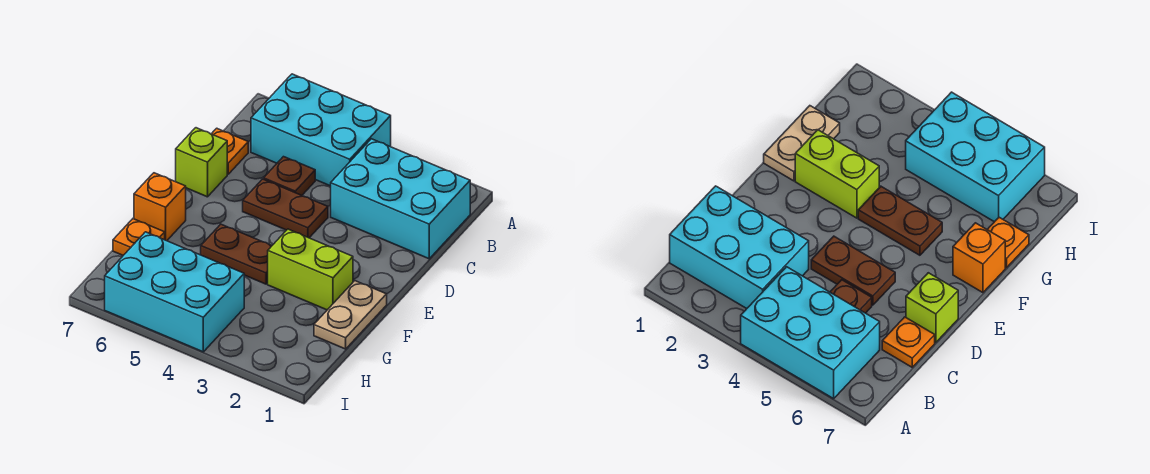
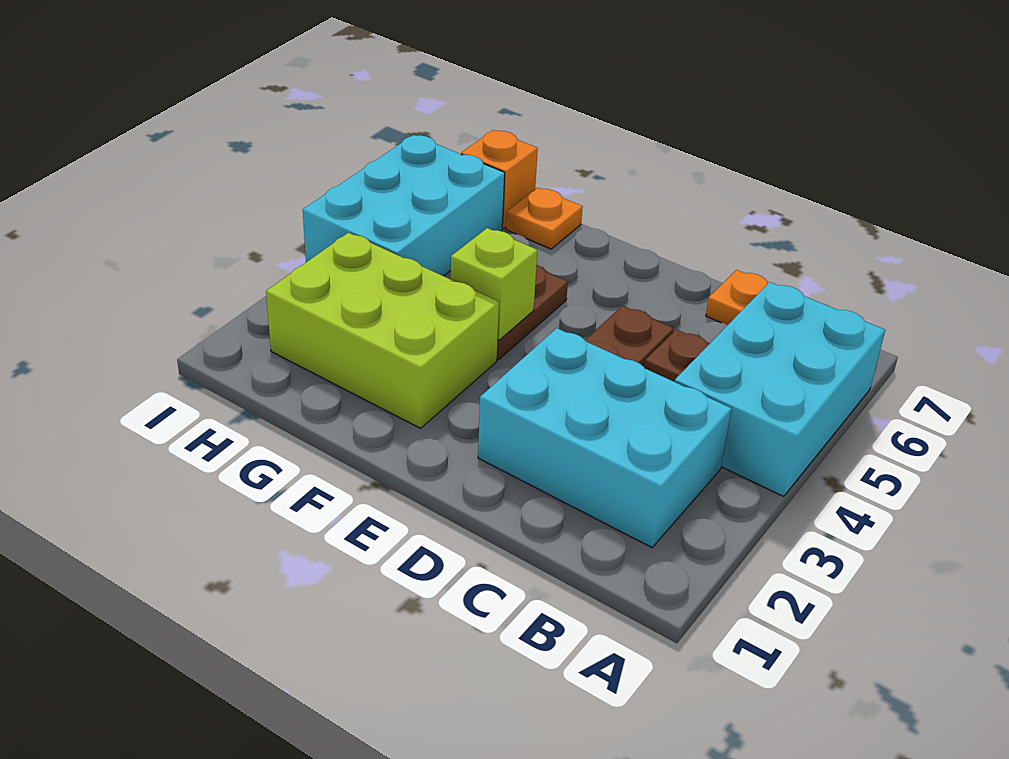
cyan brick B1:C3 level 1 -> cyan brick B2:D3 level 1
lime brick D7 level 1 -> lime brick F4 level 2
tan plate F1:G1 level 1 -> none
lime brick F2:F3 level 1 -> lime brick F2:H3 level 1
orange brick F7 level 1 -> orange brick H7 level 1

